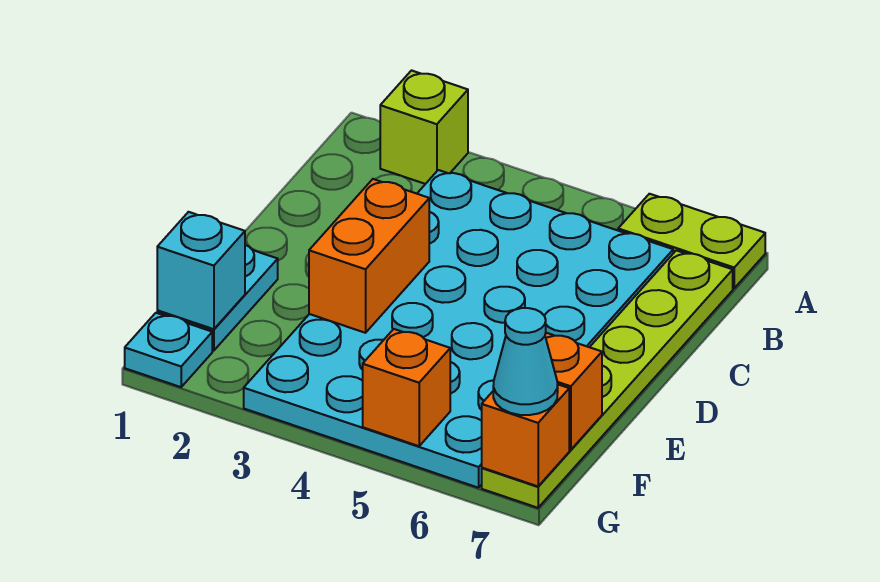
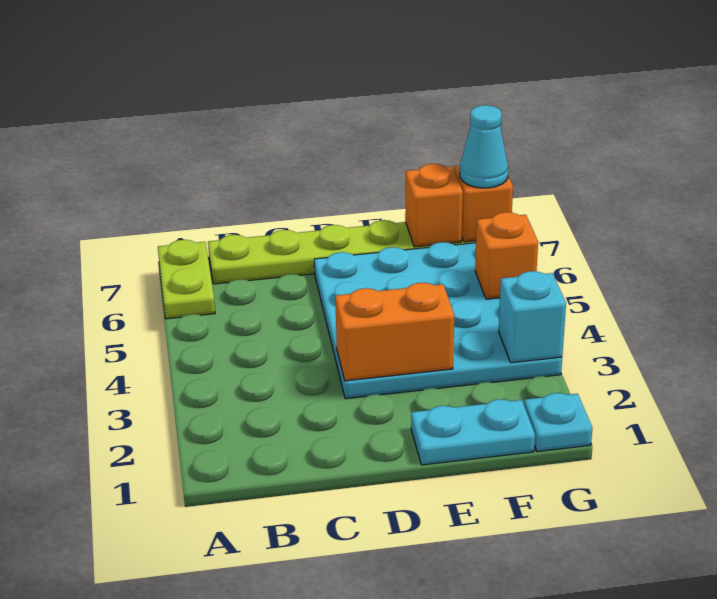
lime brick A2 level 1 -> none
cyan plate B3:G6 level 1 -> cyan plate D3:G6 level 1
cyan brick F1 level 2 -> cyan brick G3 level 2

